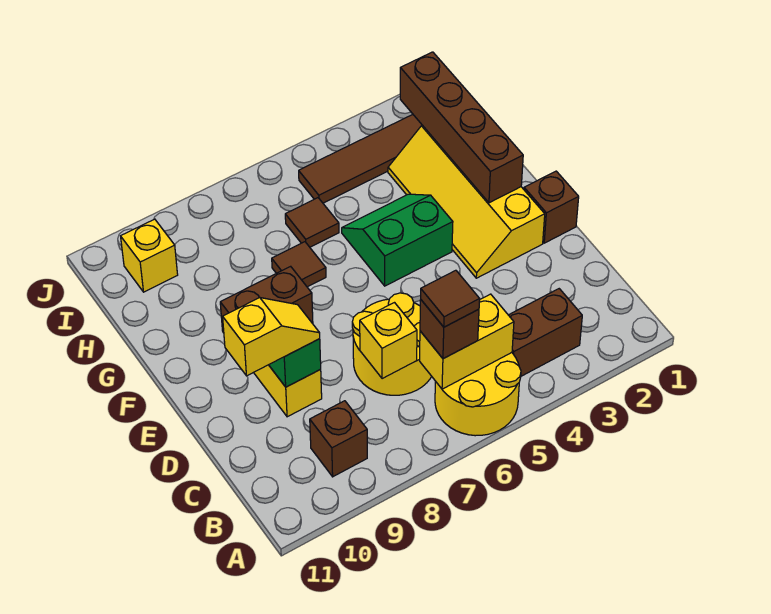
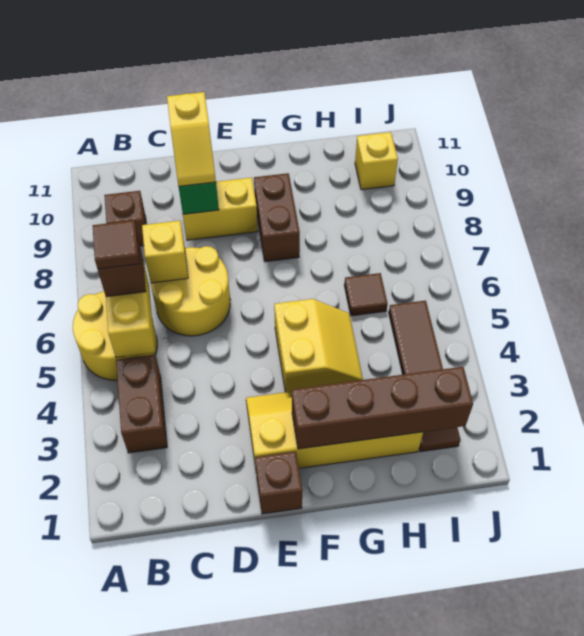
green slope F4:G5 level 1 top F -> yellow slope F4:G5 level 1 top F
brown tile G7 level 1 -> none

